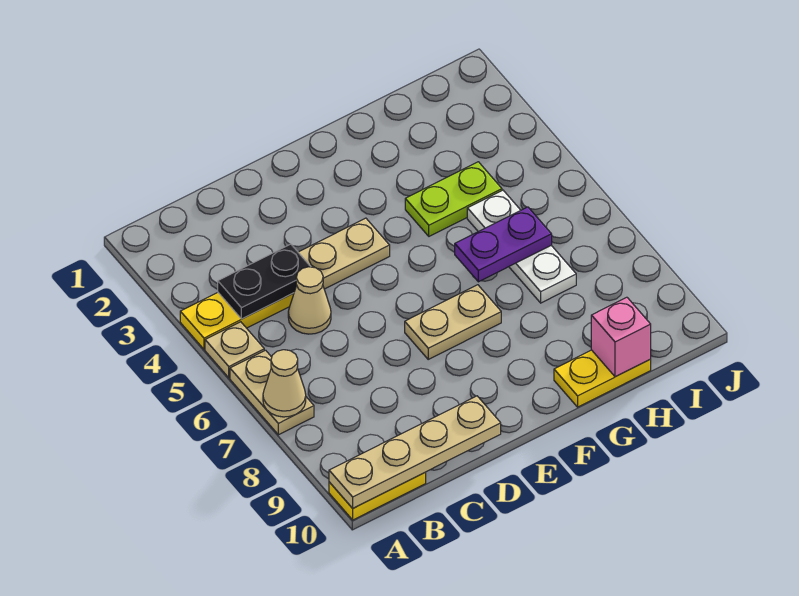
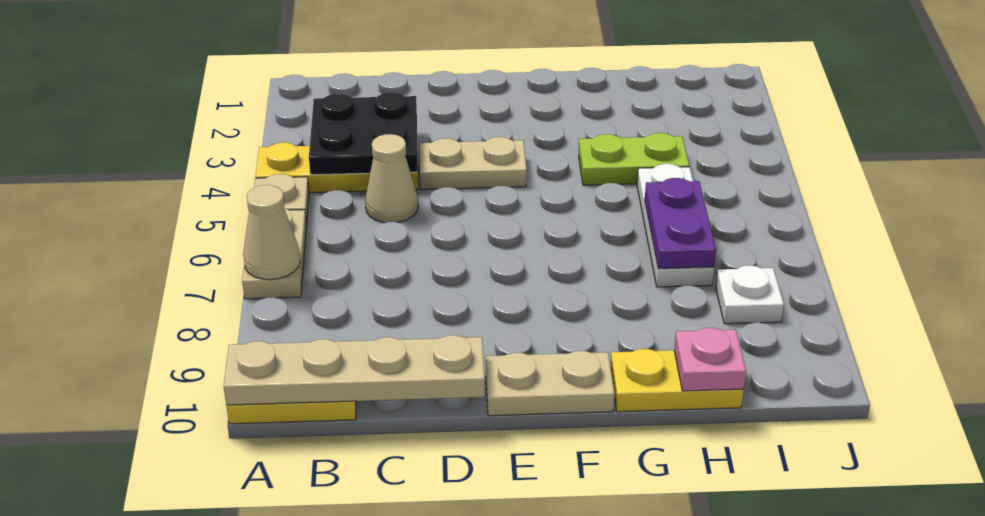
black plate B4:C4 level 2 -> black plate B3:C4 level 2
tan plate E7:F7 level 1 -> tan plate E10:F10 level 1
purple plate G6:H6 level 2 -> purple plate H6:H7 level 2
pink brick H10 level 2 -> pink plate H10 level 2
none -> white plate I8 level 1

